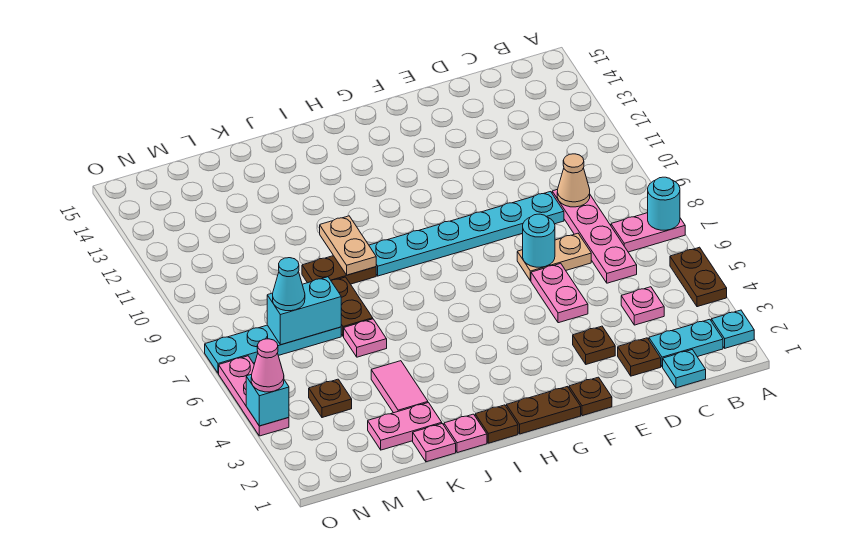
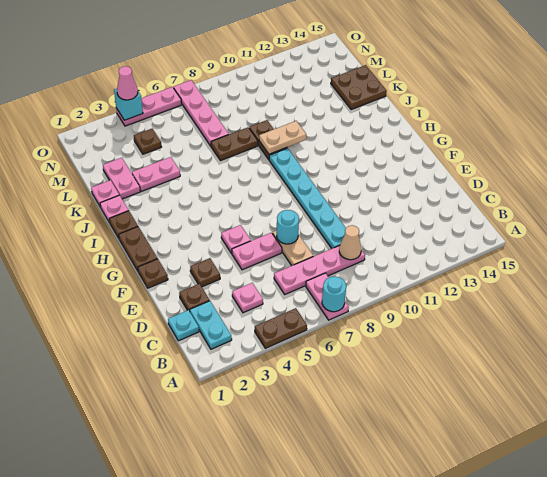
cyan plate A2 level 1 -> none
pink tile K3:K4 level 1 -> pink plate K3:K4 level 1
pink plate K6 level 1 -> pink plate F5 level 1
none -> brown plate K14:L15 level 1
cyan plate L7:O7 level 1 -> pink plate L7:O7 level 1
cyan brick L7:M7 level 2 -> none
cyan cone M7 level 3 -> none

